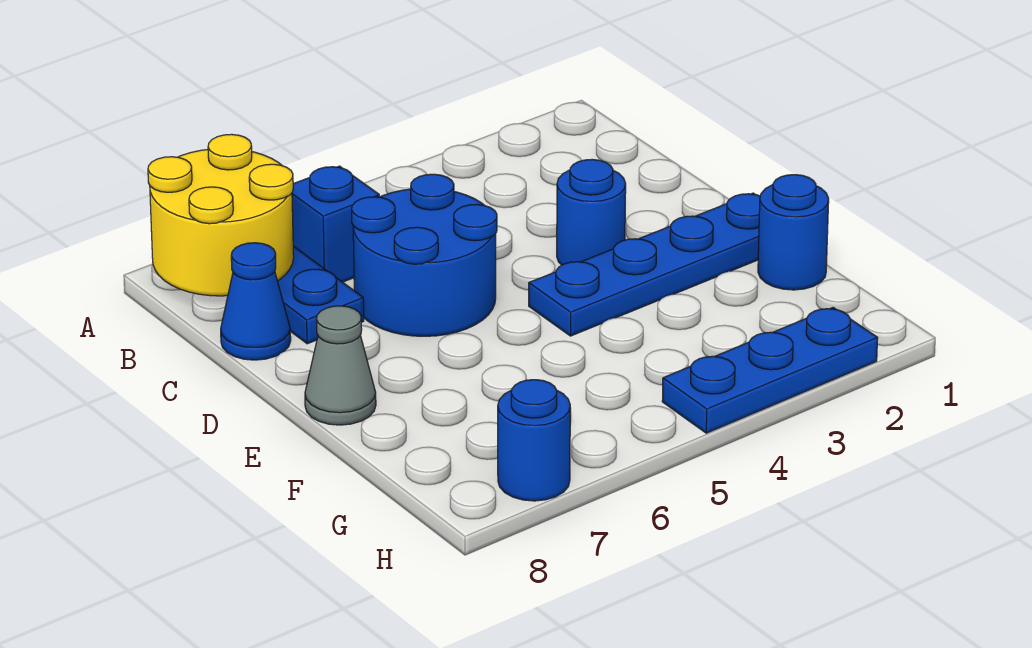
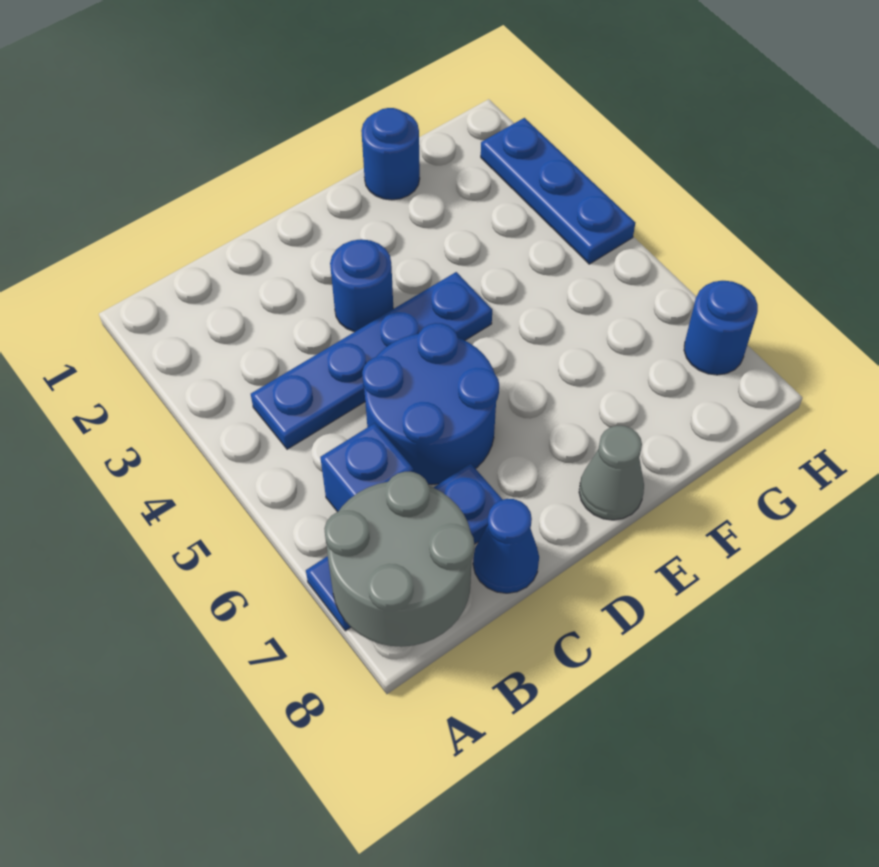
yellow round brick A7:B8 level 2 -> grey round brick A7:B8 level 2
blue plate E1:E4 level 1 -> blue plate B4:E4 level 1

